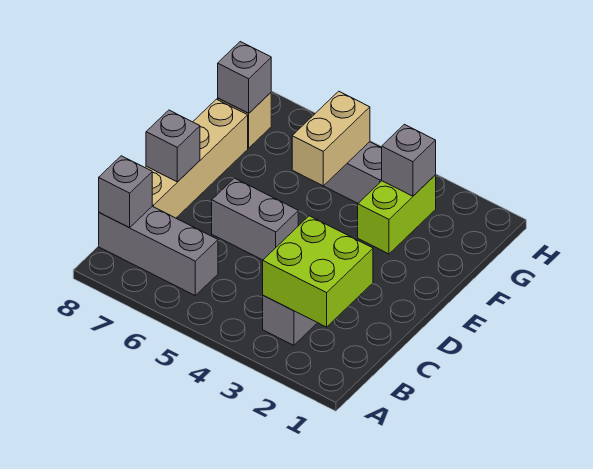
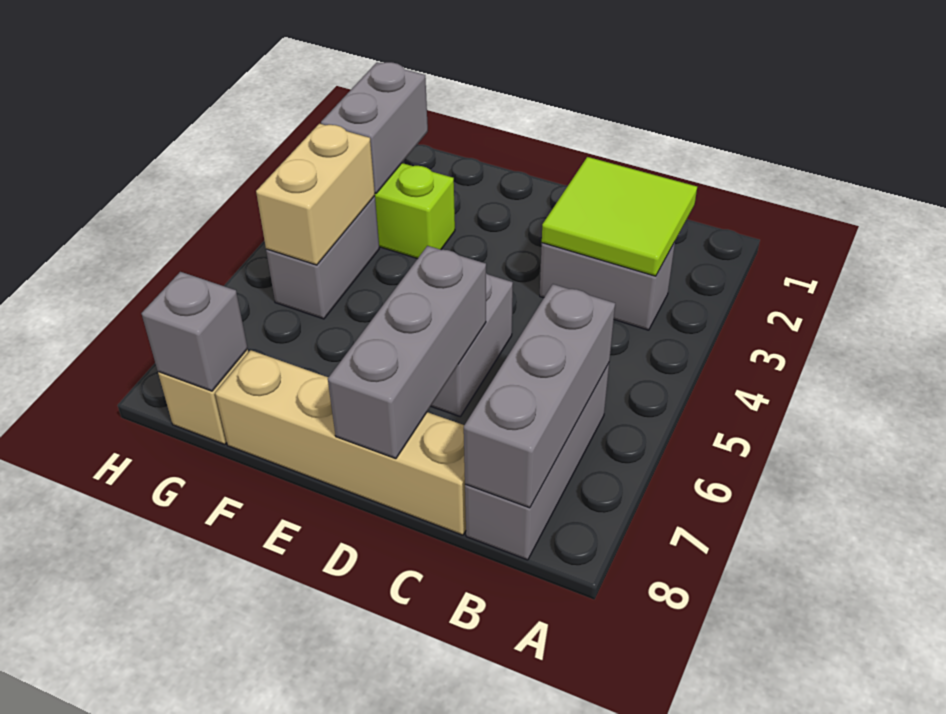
lime brick B2:C3 level 2 -> lime tile B2:C3 level 2
grey brick B8 level 2 -> grey brick B6:B8 level 2
grey brick D8 level 2 -> grey brick D6:D8 level 2
tan brick F5:G5 level 2 -> tan brick G4:G5 level 2
grey brick G3 level 2 -> grey brick G2:G3 level 2

